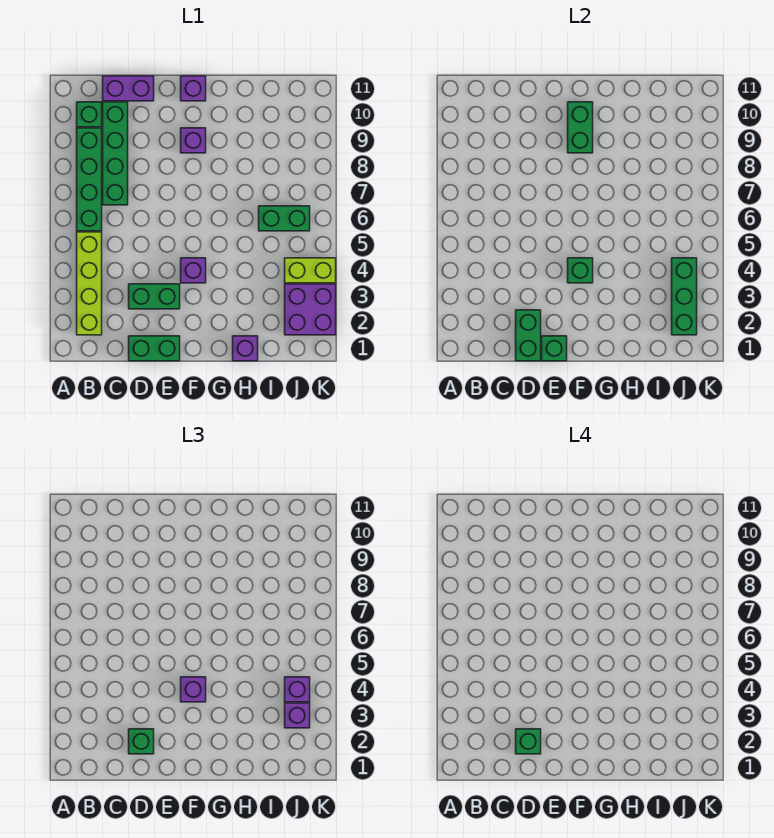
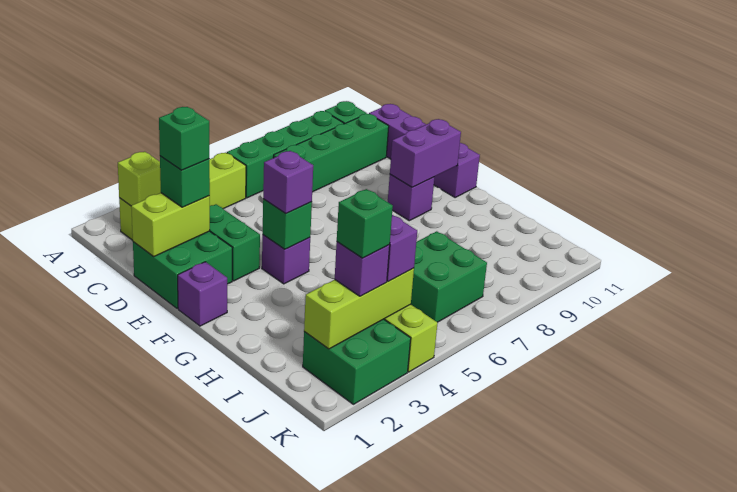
none -> lime brick B2 level 2
green brick D1:E1 level 1 -> green brick D1:E2 level 1
green brick D1:D2 level 2 -> lime brick D1:D2 level 2
green brick E1 level 2 -> green brick J3 level 4
green brick F9:F10 level 2 -> purple brick F9:F10 level 2
purple brick H1 level 1 -> purple brick F1 level 1
green brick I6:J6 level 1 -> green brick I6:J7 level 1
purple brick J2:K3 level 1 -> green brick J2:K3 level 1
green brick J2:J4 level 2 -> lime brick J2:J4 level 2

